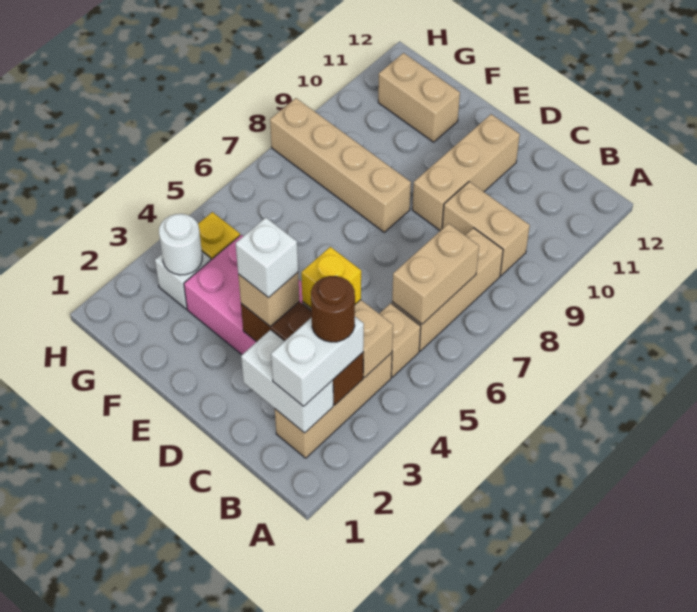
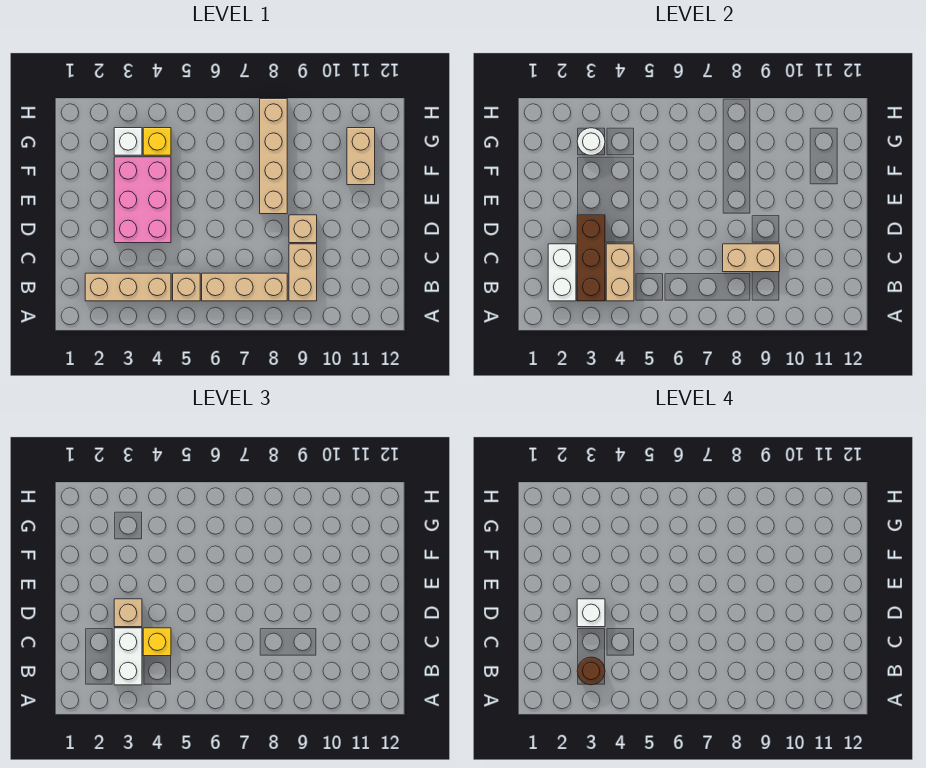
white brick B2:B3 level 3 -> white brick B3:C3 level 3
tan brick B6:B7 level 2 -> tan brick C8:C9 level 2
tan brick D9:D11 level 1 -> tan brick D9 level 1

